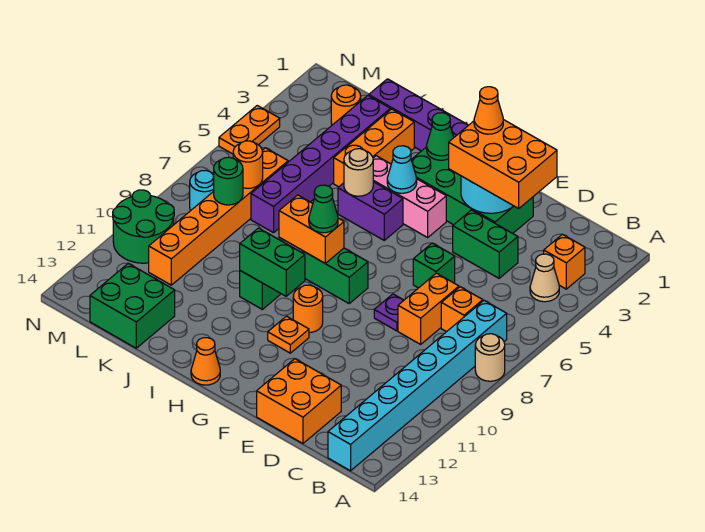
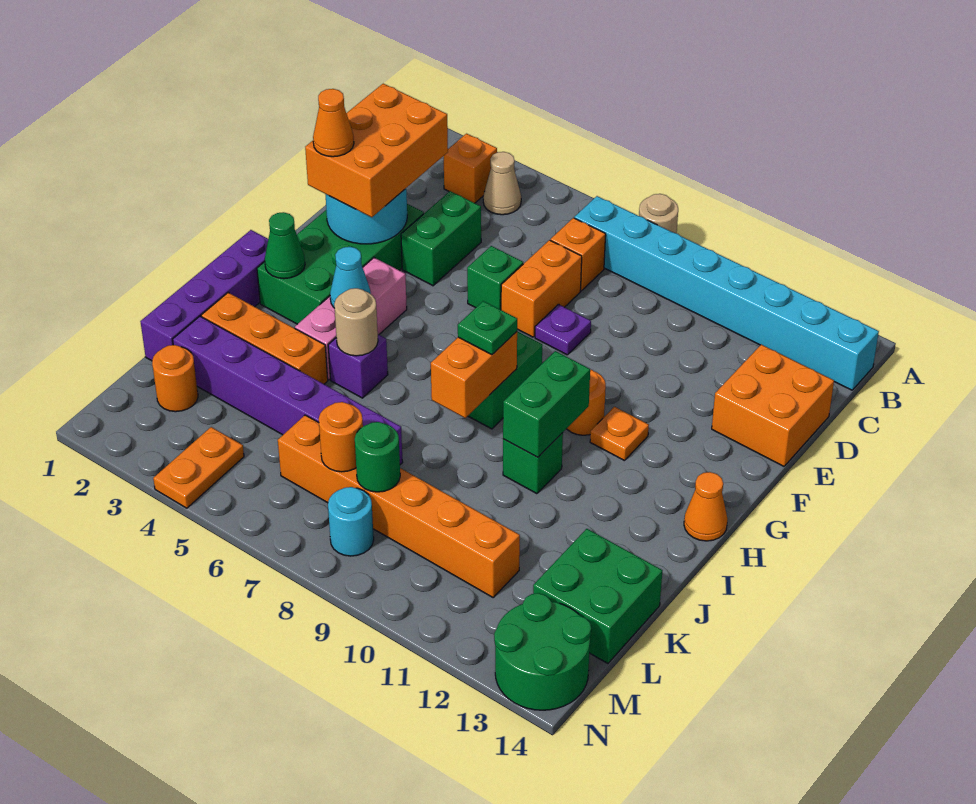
orange brick D7:D8 level 1 -> orange brick D7:E7 level 1
purple brick H5:I5 level 1 -> purple brick I5 level 1
green cone H8 level 3 -> green plate H8 level 3
green round brick M10:N11 level 1 -> green round brick M13:N14 level 1
orange plate N4:N5 level 1 -> orange plate M4:N4 level 1

